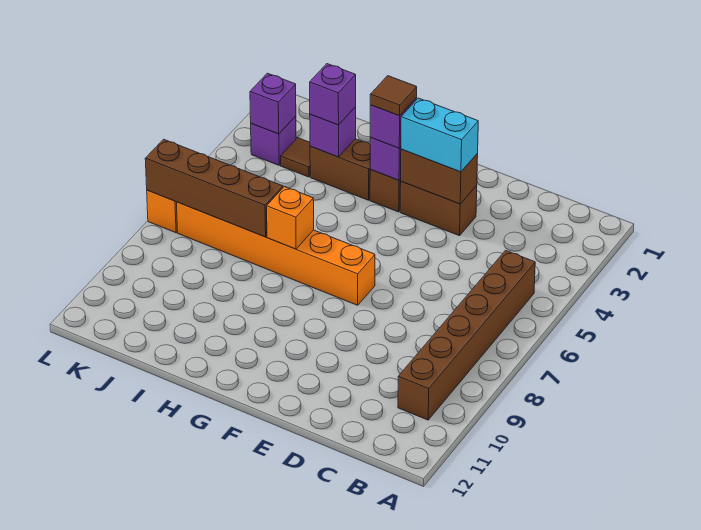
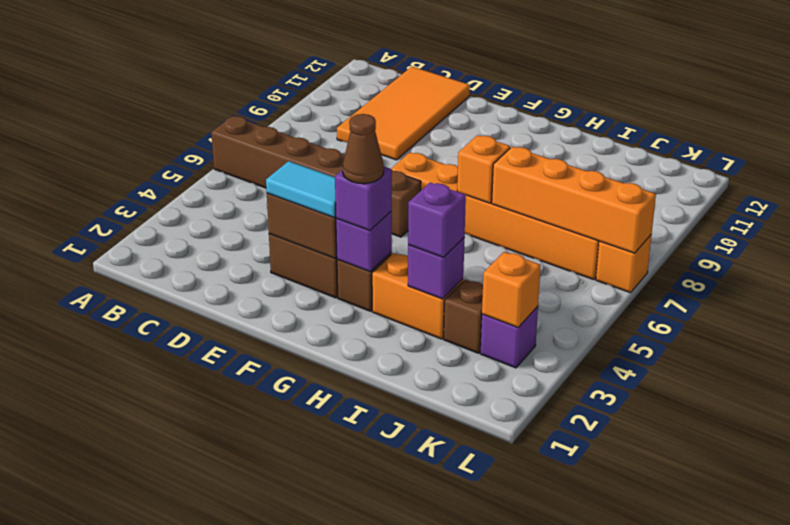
brown brick B5:B10 level 1 -> brown brick A6:F6 level 1
none -> orange tile C9:D12 level 1
cyan brick E3:F3 level 3 -> cyan tile E3:F3 level 3
brown tile G3 level 4 -> brown cone G3 level 4
brown brick H3:I3 level 1 -> orange brick H3:I3 level 1
brown brick I7:L7 level 2 -> orange brick I7:L7 level 2
brown tile J3 level 1 -> brown brick J3 level 1
purple brick K3 level 2 -> orange brick K3 level 2

